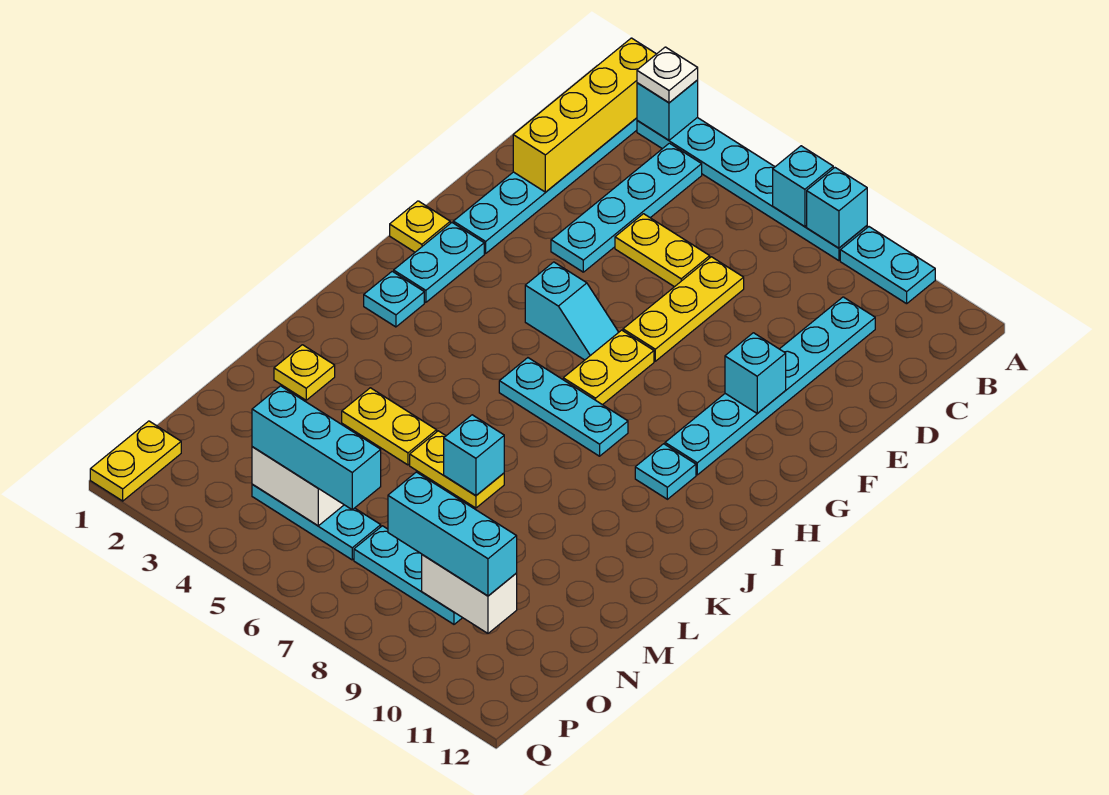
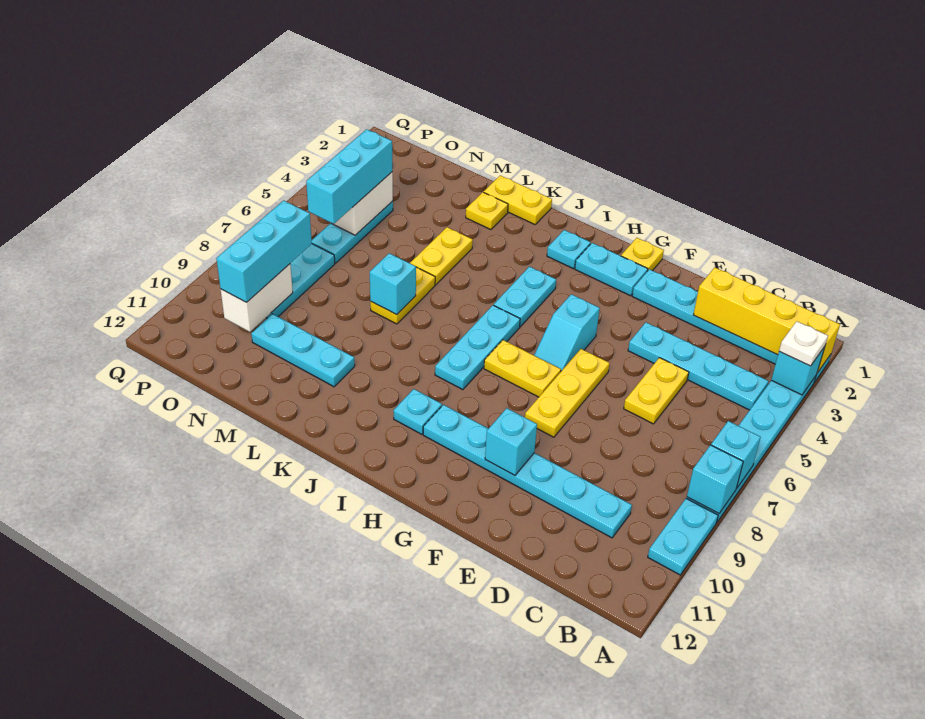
yellow plate D7:F7 level 1 -> yellow plate F6:F8 level 1
none -> cyan plate I4:I5 level 1
none -> cyan plate L10:N10 level 1
yellow plate P1:Q1 level 1 -> yellow plate K1:L1 level 1

